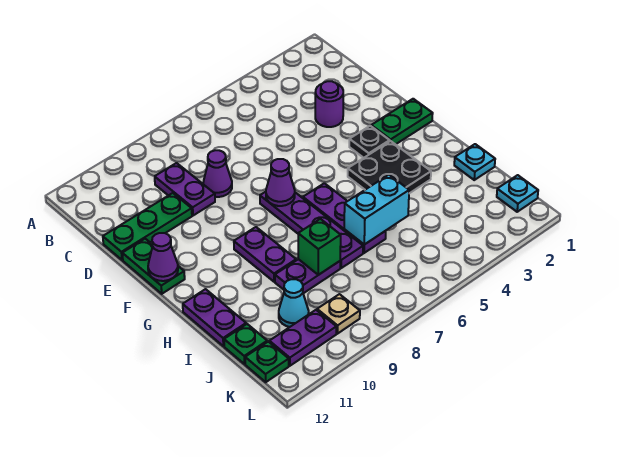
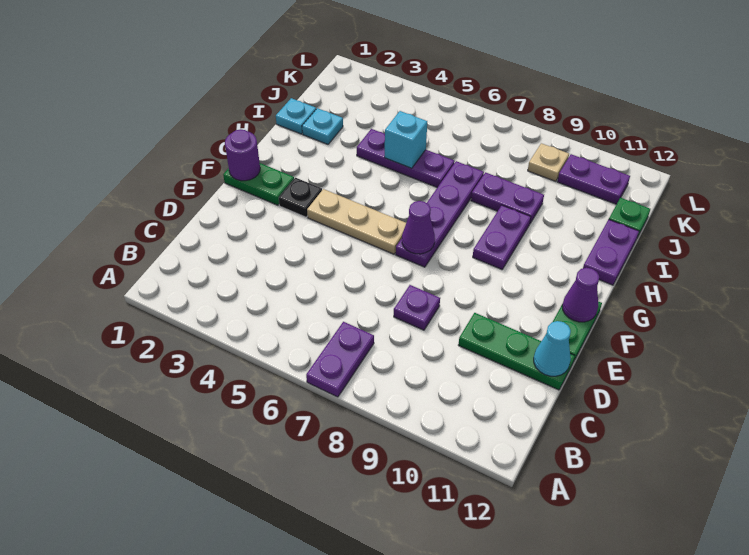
purple plate C9:D9 level 1 -> purple plate A7:B7 level 1
purple round brick D3 level 1 -> purple round brick F1 level 2
purple cone D8 level 1 -> purple plate D8 level 1
none -> tan plate F4:F6 level 1
black plate G3:H4 level 1 -> none
purple plate G6:I6 level 1 -> purple plate I4:I6 level 1
cyan brick I5:I6 level 2 -> cyan brick I5 level 2
green brick I8 level 2 -> none
cyan cone J10 level 1 -> cyan cone D12 level 2
cyan plate K1 level 1 -> cyan plate I2 level 1
green plate K12 level 1 -> none

